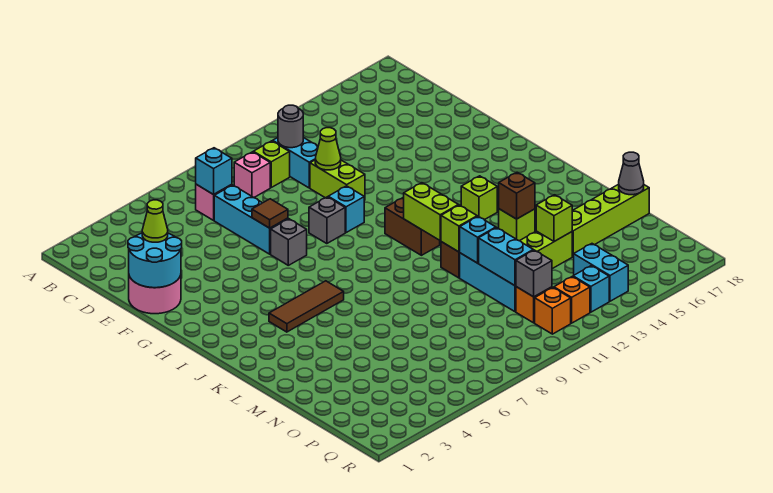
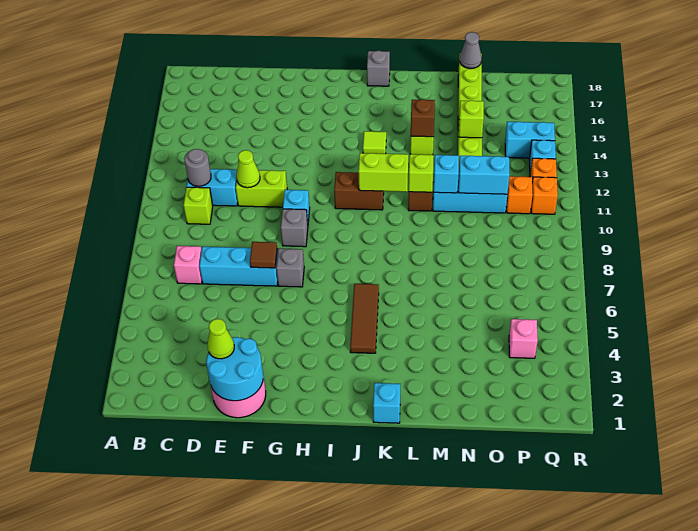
cyan brick C7 level 2 -> cyan brick K1 level 1
pink brick C9 level 1 -> pink brick P4 level 1
lime brick J14 level 1 -> lime tile J14 level 1
grey brick P11 level 2 -> grey brick J18 level 1

